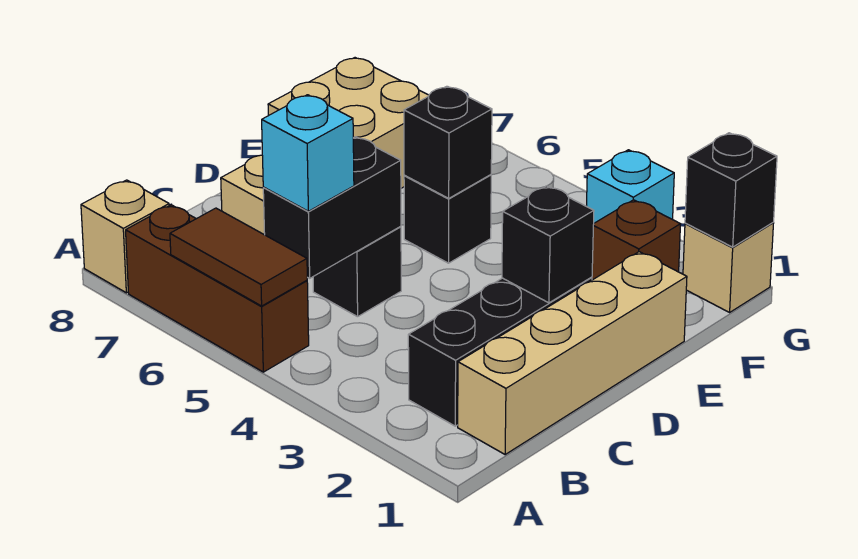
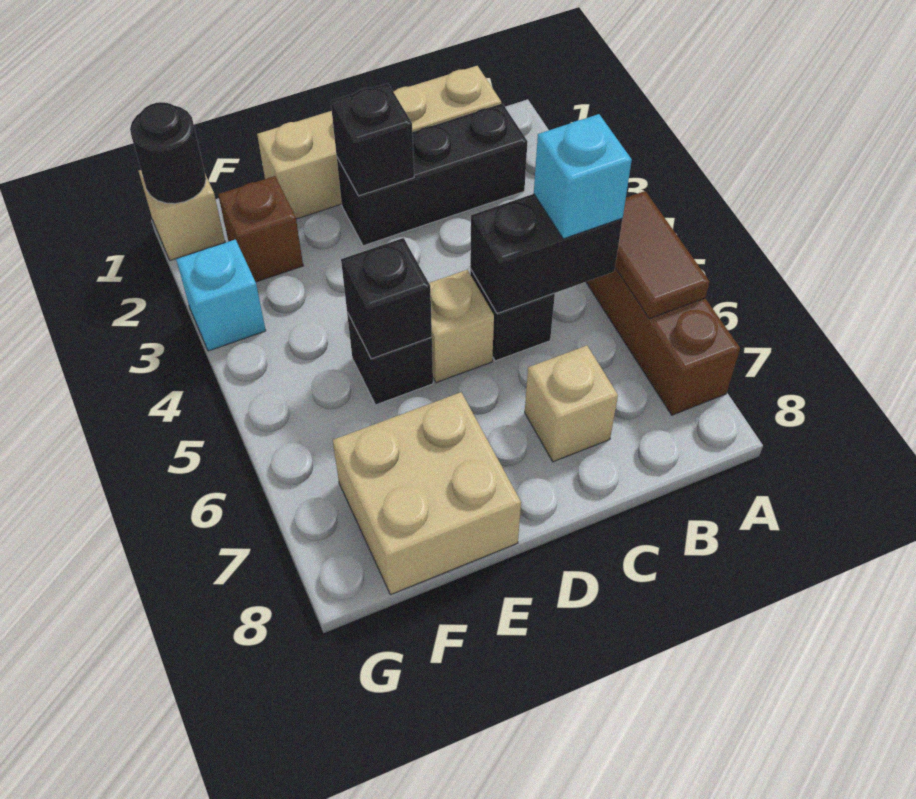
tan brick A8 level 1 -> tan brick D5 level 1
black brick G1 level 2 -> black round brick G1 level 2

